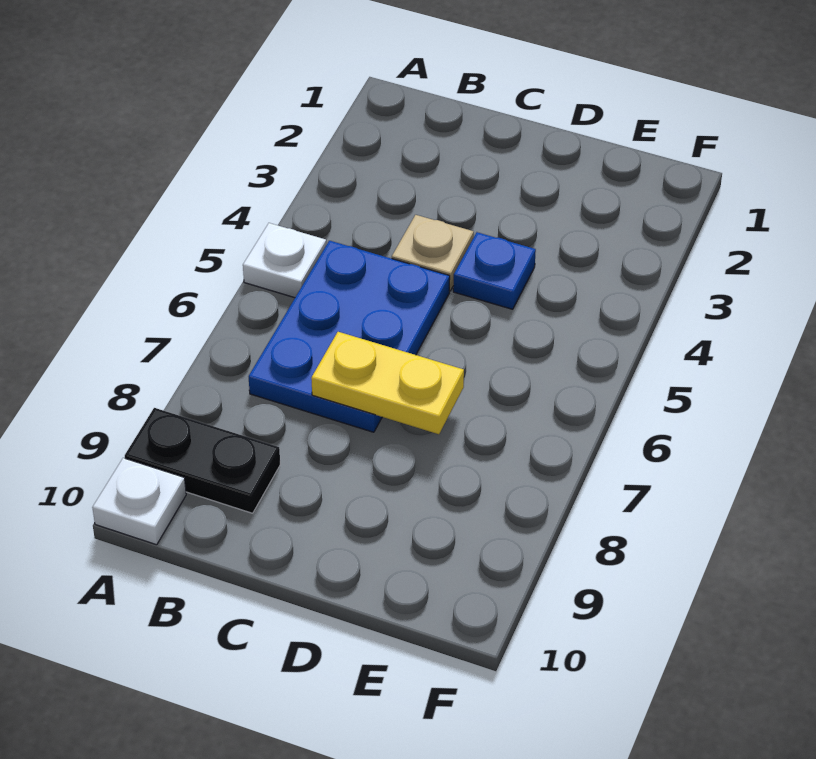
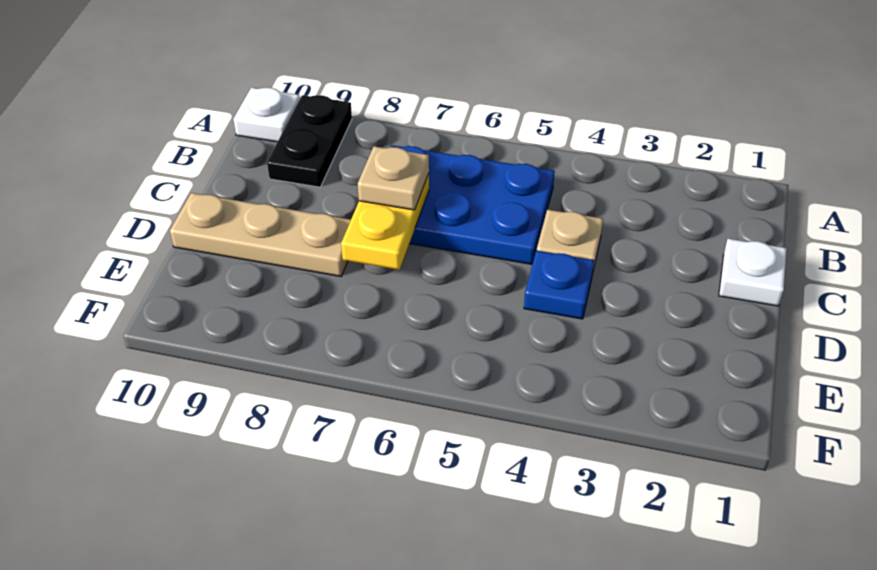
white plate A5 level 1 -> white plate C1 level 1
none -> tan plate C7 level 3
none -> tan plate D8:D10 level 1

